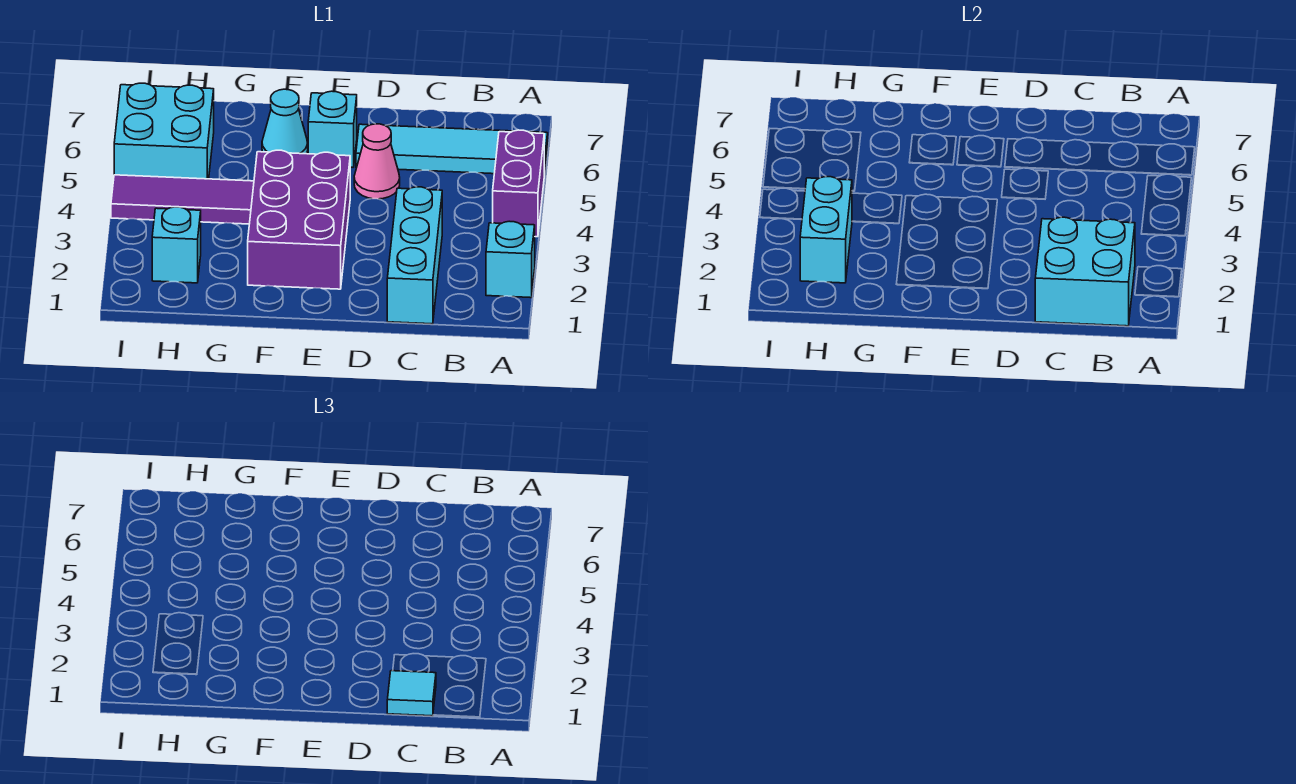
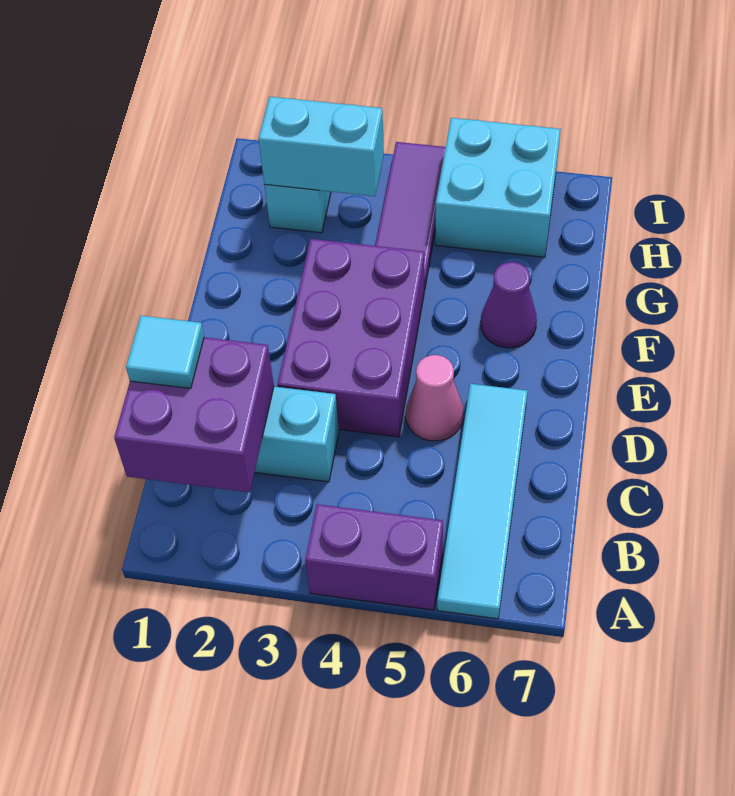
cyan brick A2 level 1 -> none
cyan brick B1:C2 level 2 -> purple brick B1:C2 level 2
purple brick E2:F4 level 1 -> purple brick D3:F4 level 1
cyan brick E6 level 1 -> none
cyan cone F6 level 1 -> purple cone F6 level 1

